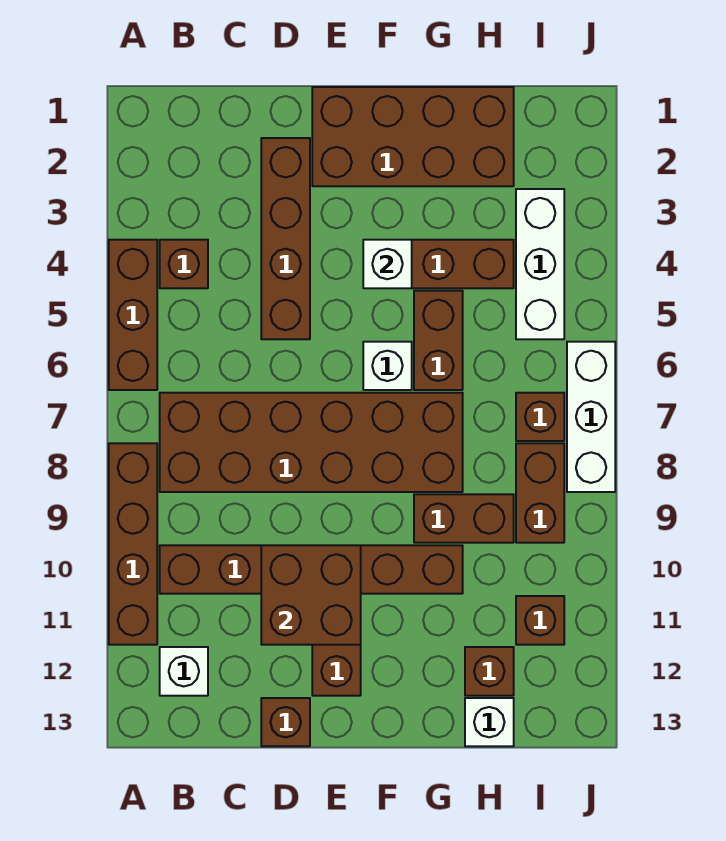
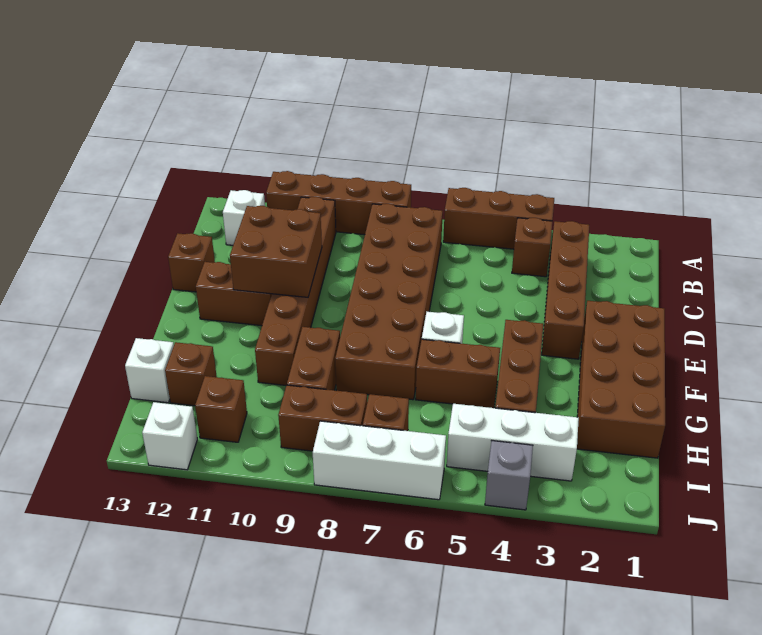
brown brick D2:D5 level 1 -> brown brick B3:E3 level 1
white brick F4 level 2 -> white brick J12 level 1
none -> grey brick J4 level 1

